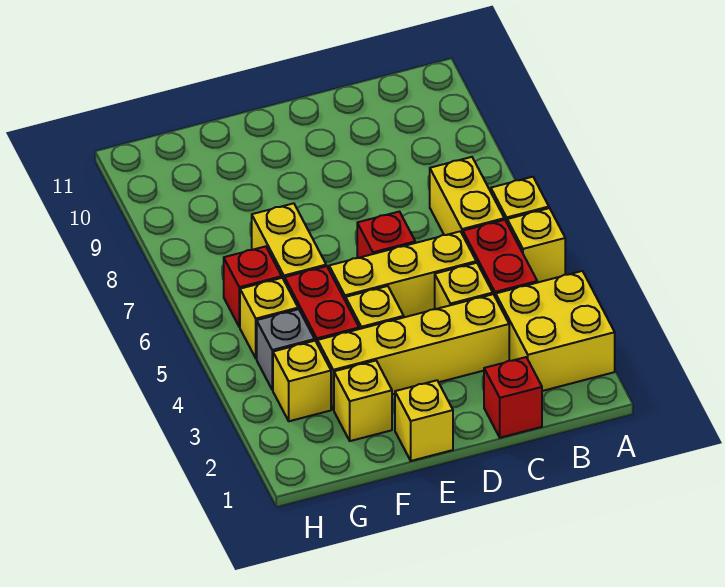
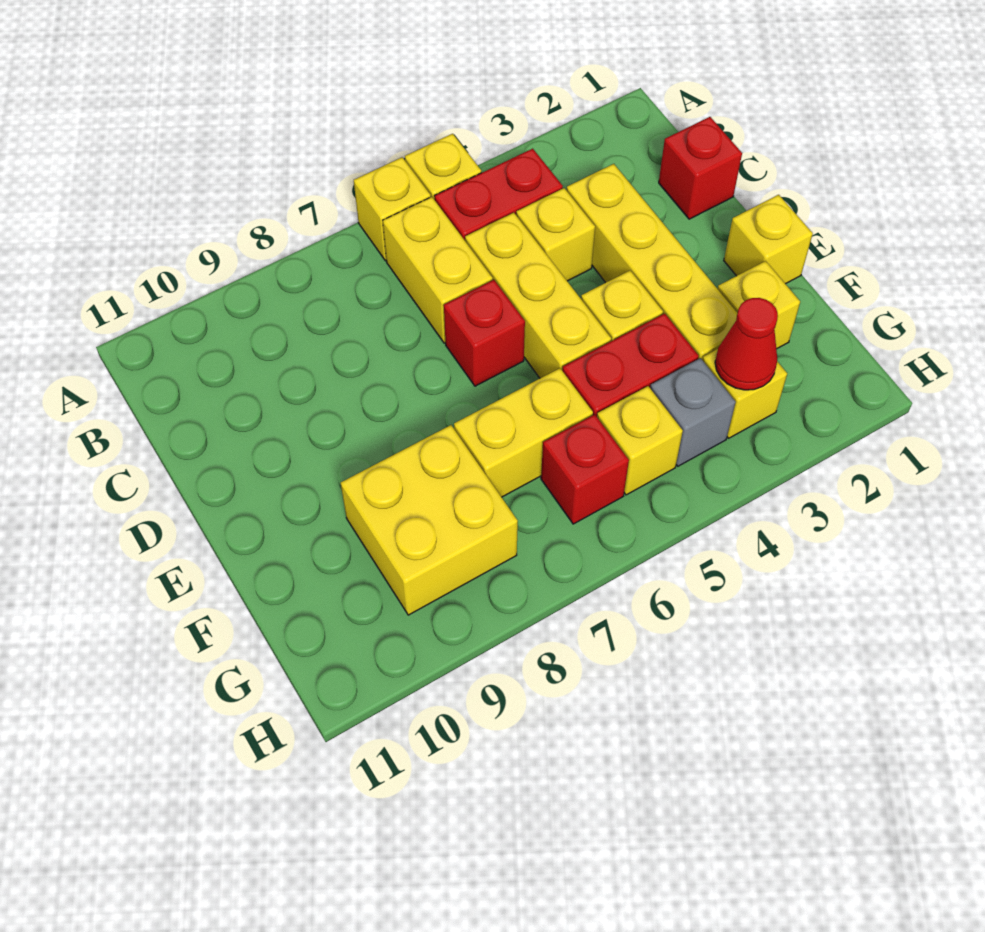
yellow brick A2:B3 level 1 -> yellow brick F8:G9 level 1
yellow brick B6:B7 level 1 -> yellow brick B6:C6 level 1
none -> red cone G3 level 2

